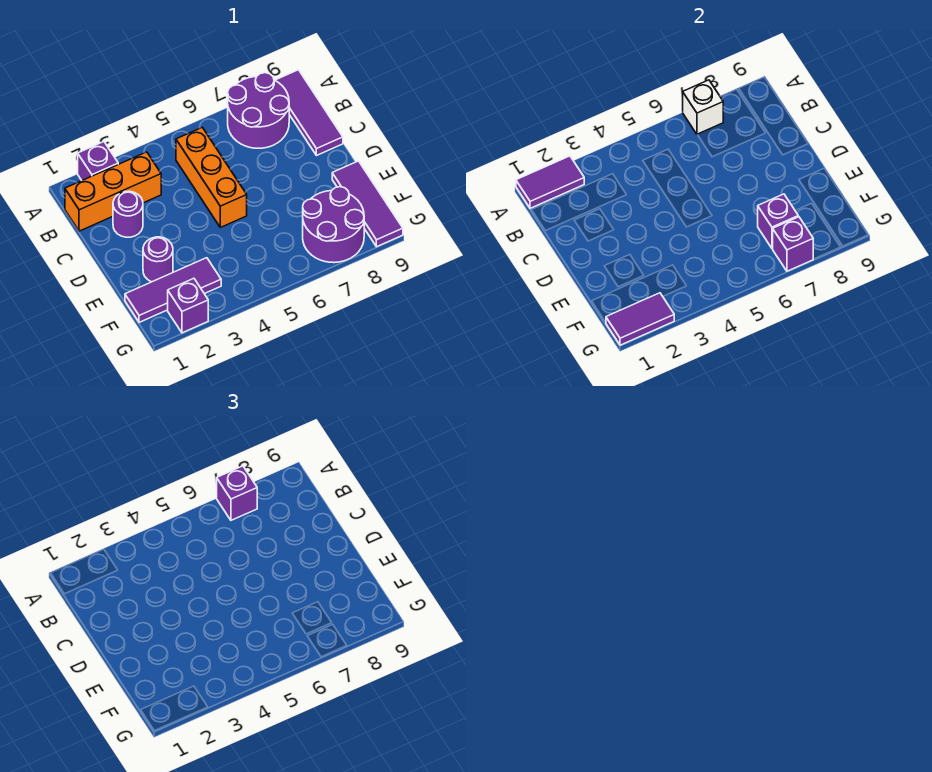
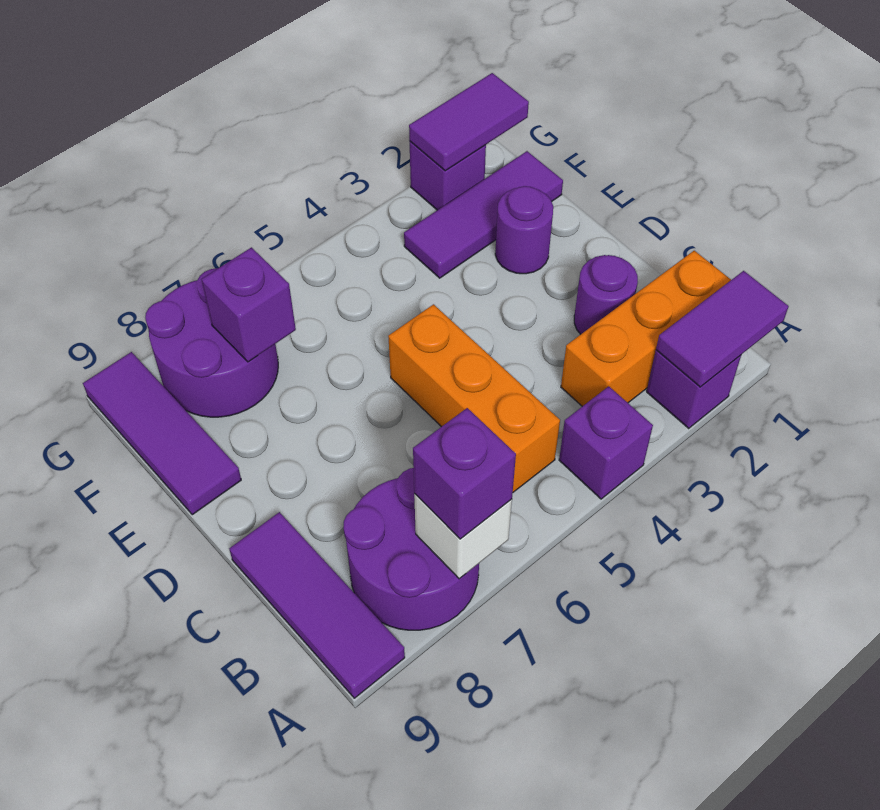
purple brick G7 level 2 -> purple brick A4 level 1

